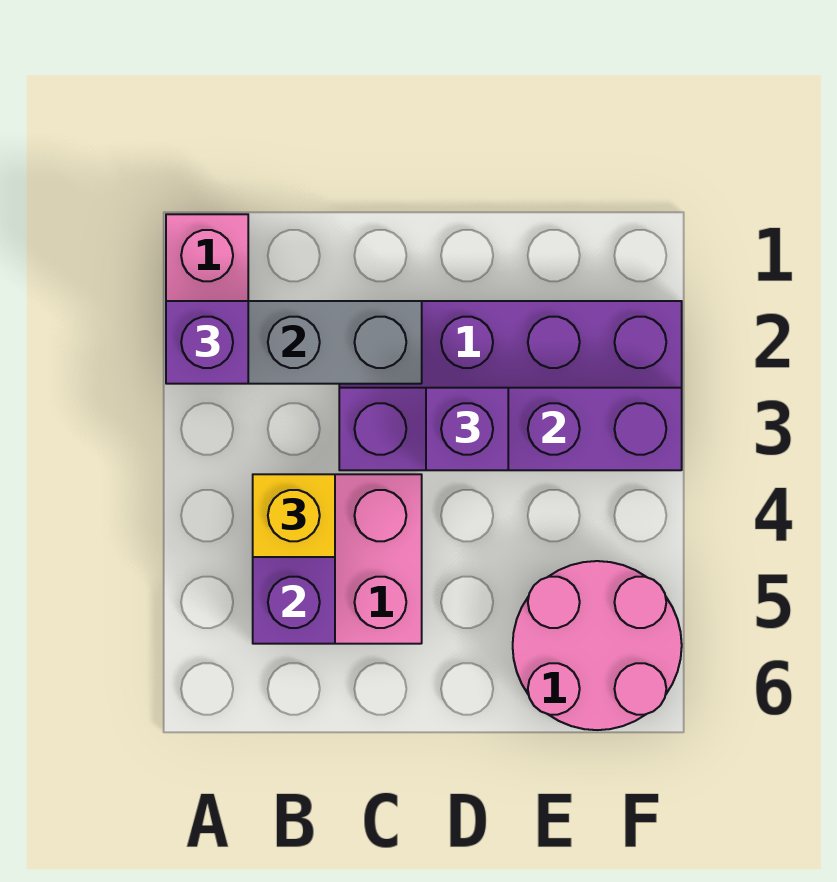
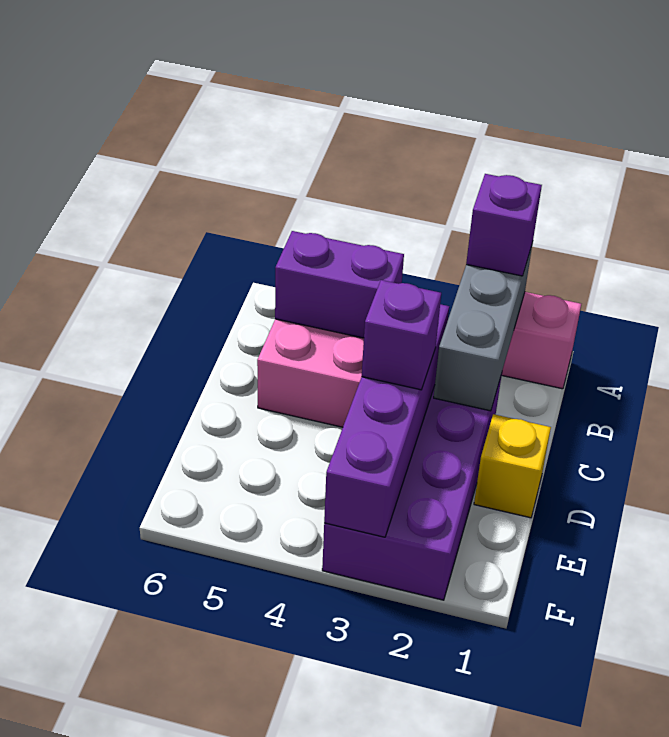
yellow brick B4 level 3 -> yellow brick D1 level 1
pink round brick E5:F6 level 1 -> none

